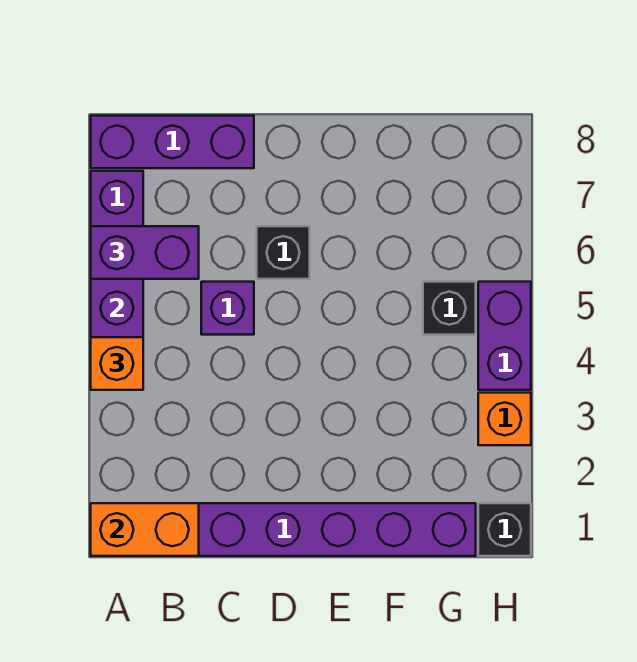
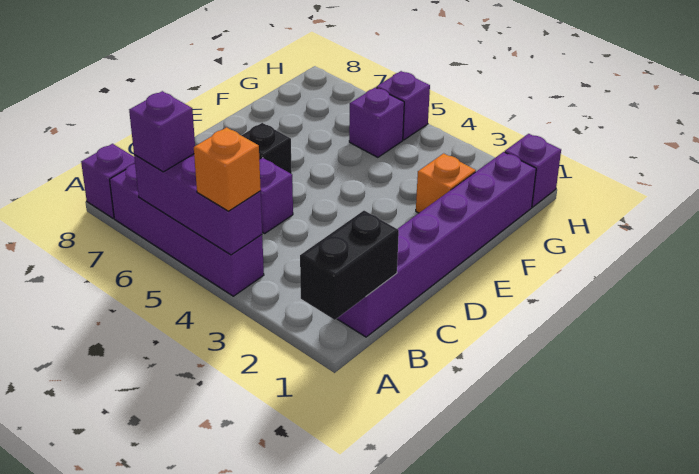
orange brick A1:B1 level 2 -> black brick A1:B1 level 2
purple brick A6:B6 level 3 -> purple brick A6 level 3
purple brick A8:C8 level 1 -> purple brick A8 level 1
black brick G5 level 1 -> purple brick G5 level 1
black brick H1 level 1 -> purple brick H1 level 1
orange brick H3 level 1 -> orange brick F2 level 1
purple brick H4:H5 level 1 -> purple brick H5 level 1

